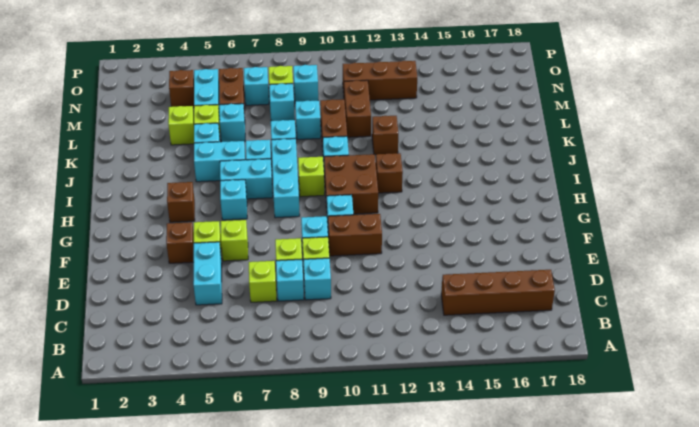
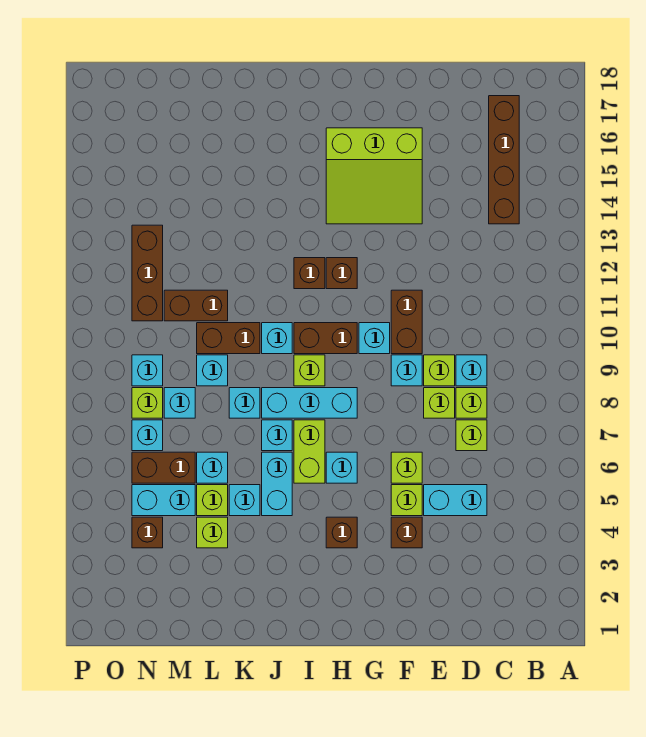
cyan brick D8 level 1 -> lime brick D8 level 1
none -> lime slope F14:H16 level 1 top 16
brown brick H10:I11 level 1 -> brown brick H10:I10 level 1
cyan brick I6:I7 level 1 -> lime brick I6:I7 level 1
brown brick K12 level 1 -> brown brick H12 level 1

